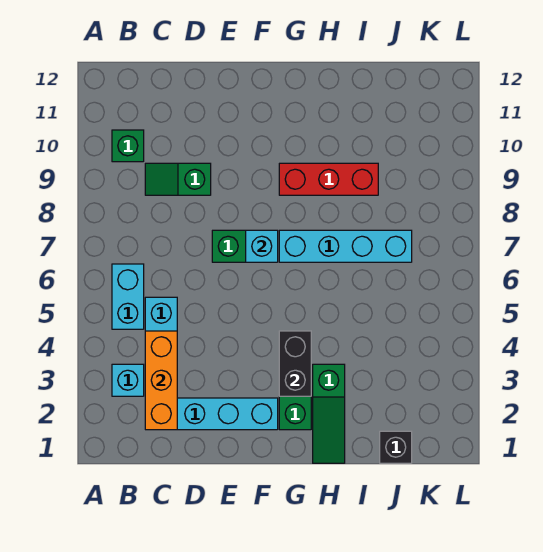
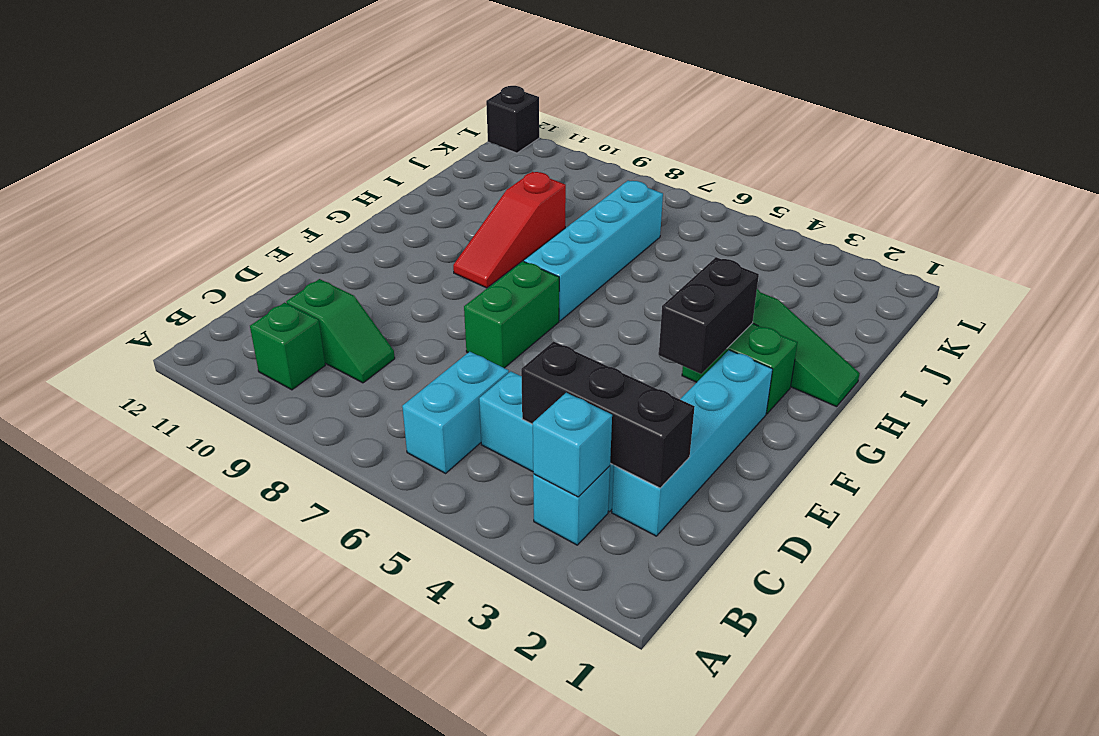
cyan brick B5:B6 level 1 -> cyan brick B6:C6 level 1
orange brick C2:C4 level 2 -> black brick C2:C4 level 2
green slope C9:D9 level 1 top D -> green slope C9:C10 level 1 top 10
cyan brick F7 level 2 -> cyan brick B3 level 2
black brick G3:G4 level 2 -> black brick F3:G3 level 2
red brick G9:I9 level 1 -> red slope G9:I9 level 1 top I
black brick J1 level 1 -> black brick L12 level 1

